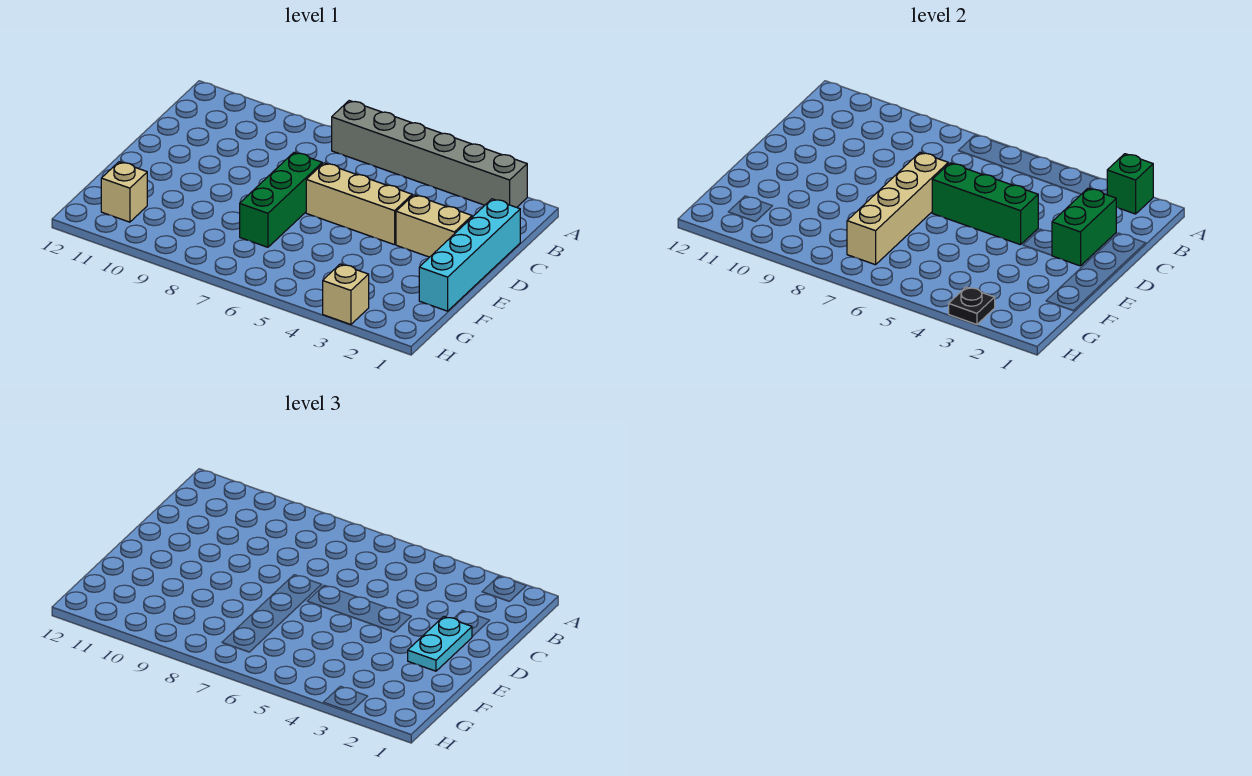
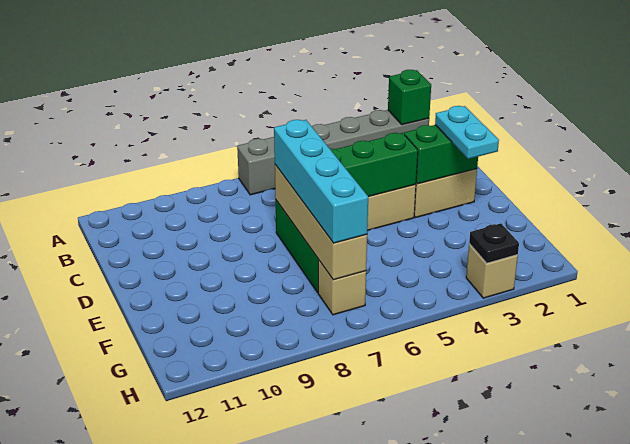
cyan brick C1:F1 level 1 -> cyan brick D7:G7 level 3
green brick C2:D2 level 2 -> green brick D2:D3 level 2
tan brick G11 level 1 -> tan brick G7 level 1

